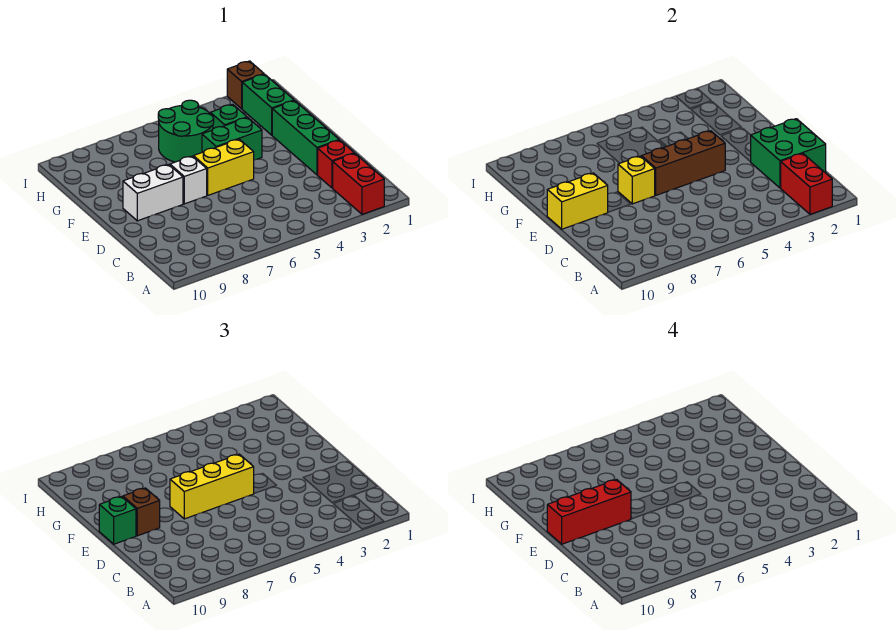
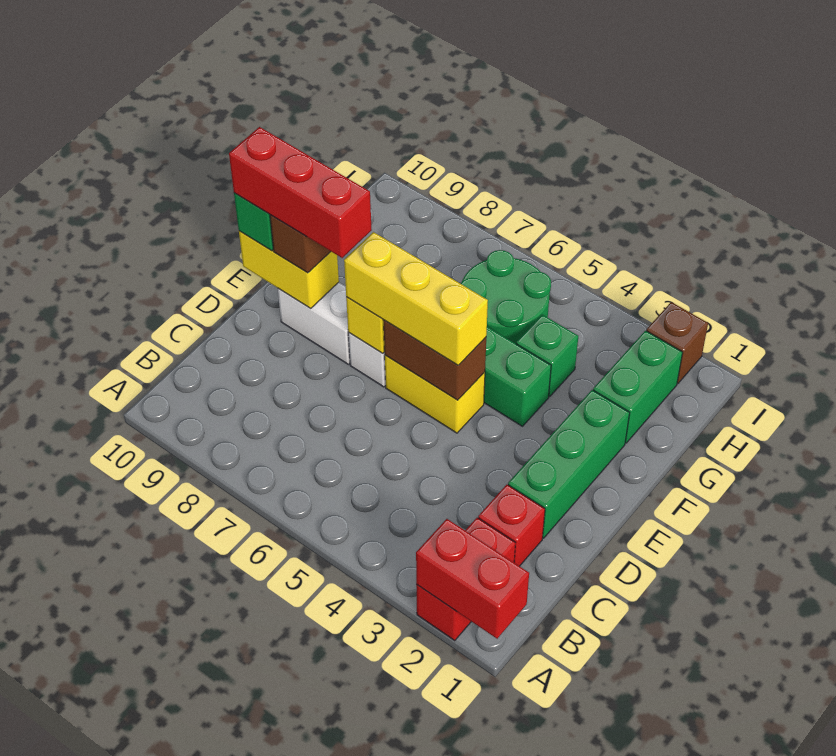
red brick A2:B2 level 2 -> red brick A1:A2 level 2
green brick C1:D2 level 2 -> none
brown brick E4:E6 level 2 -> brown brick E5:E6 level 2

